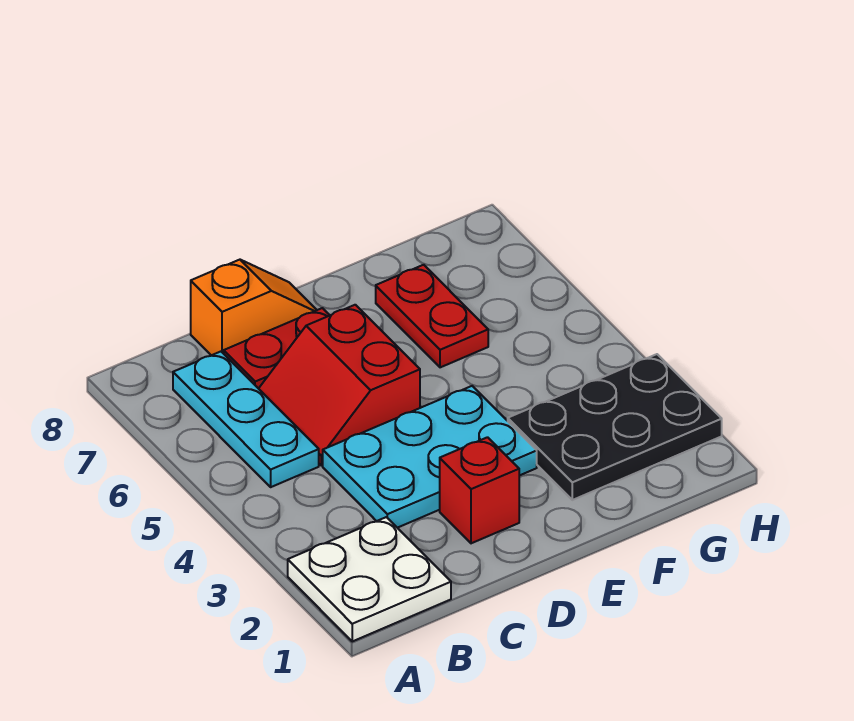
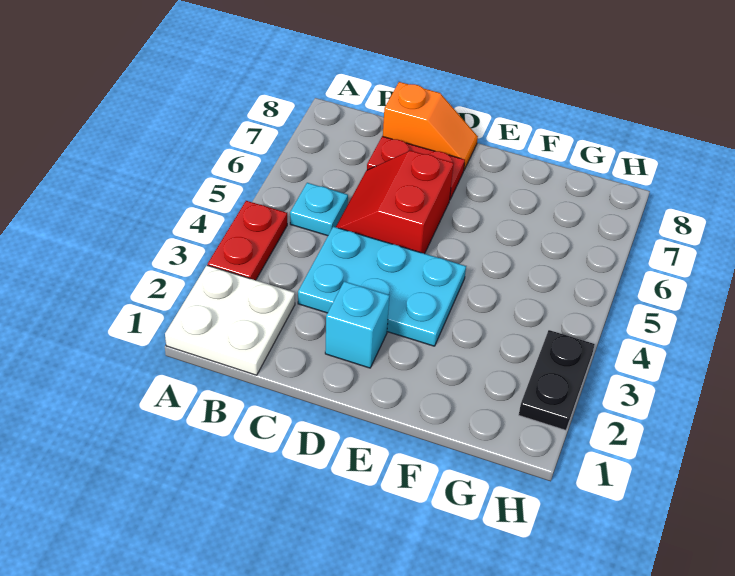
cyan plate B5:B7 level 1 -> cyan plate B5 level 1
red brick D2 level 1 -> cyan brick D2 level 1
black plate F2:H3 level 1 -> black plate H2:H3 level 1
red plate F6:F7 level 1 -> red plate A3:A4 level 1

